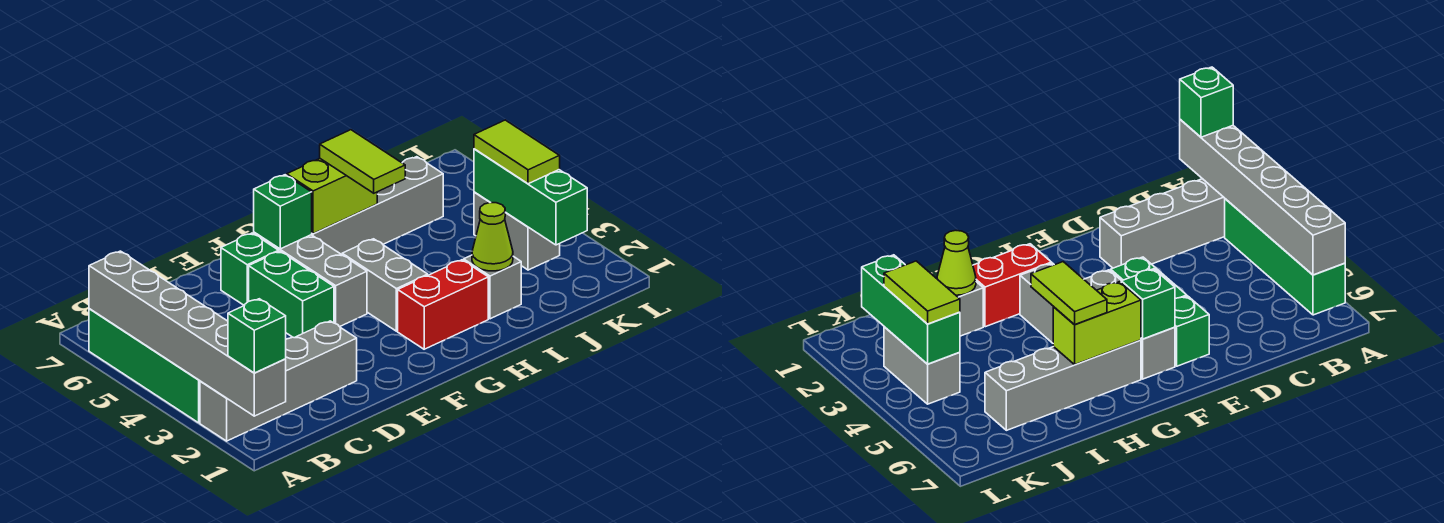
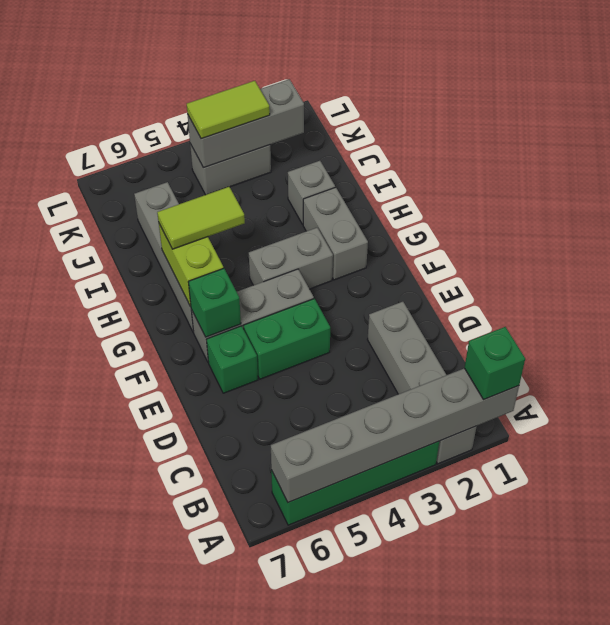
red brick G2:H2 level 1 -> grey brick G2:H2 level 1
lime cone I2 level 2 -> none
green brick K2:K4 level 2 -> grey brick K2:K4 level 2

